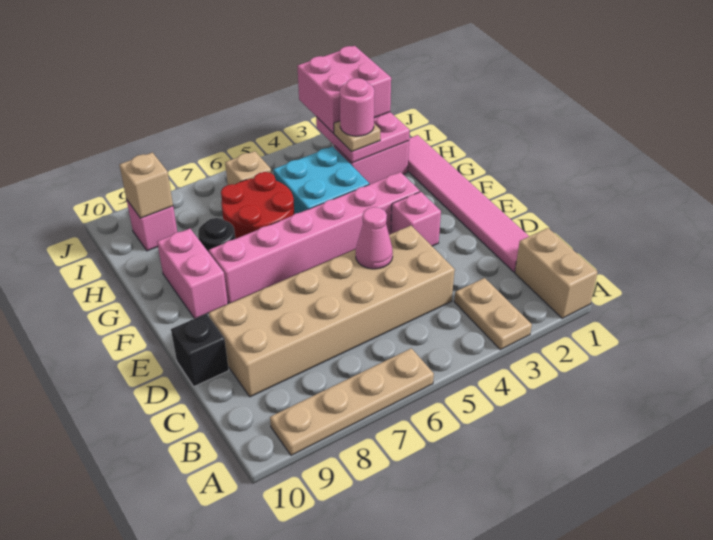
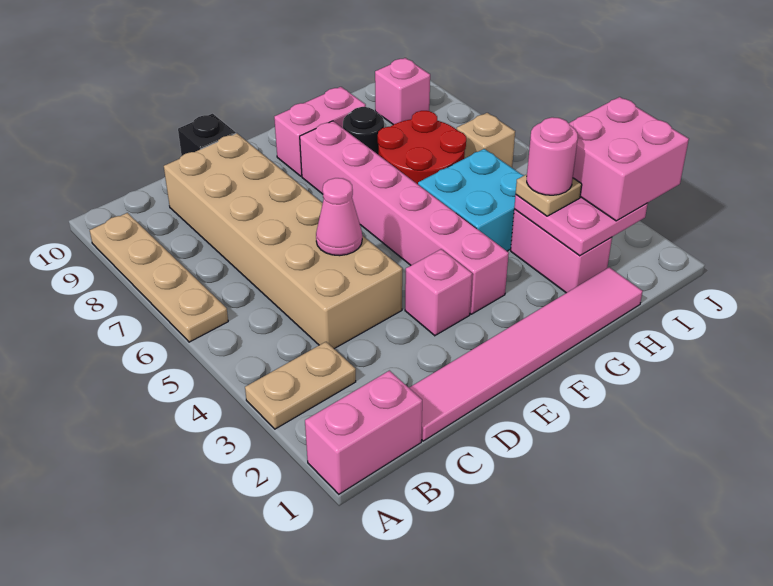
tan brick A1:B1 level 1 -> pink brick A1:B1 level 1
tan brick I9 level 2 -> none

